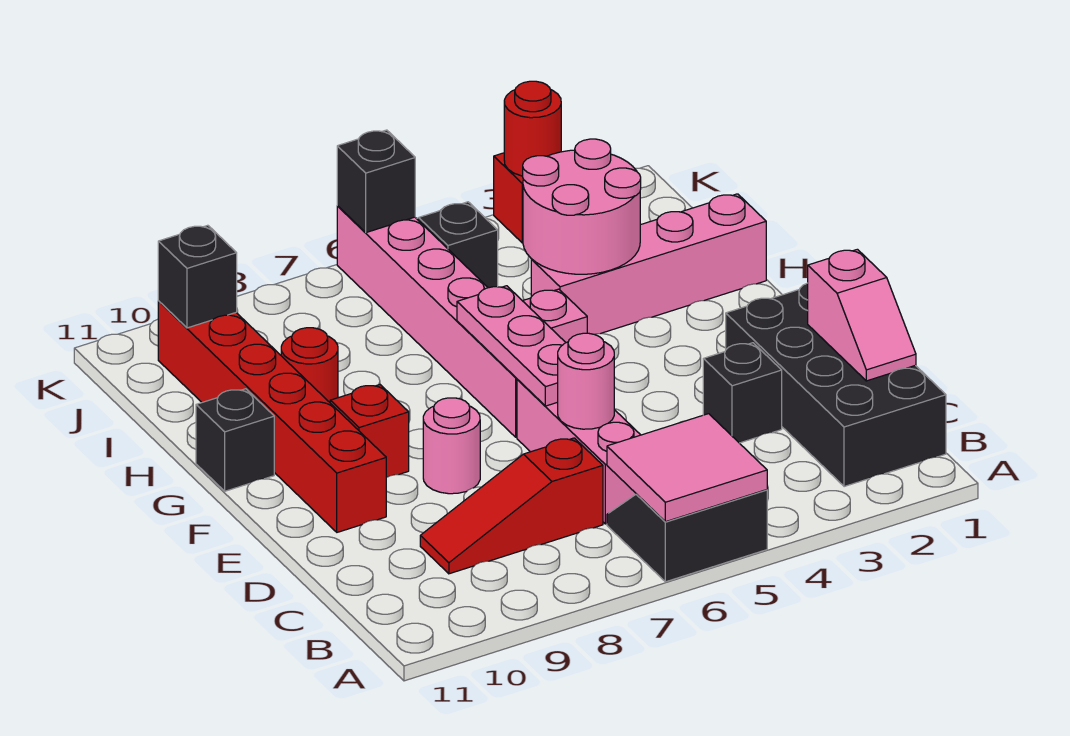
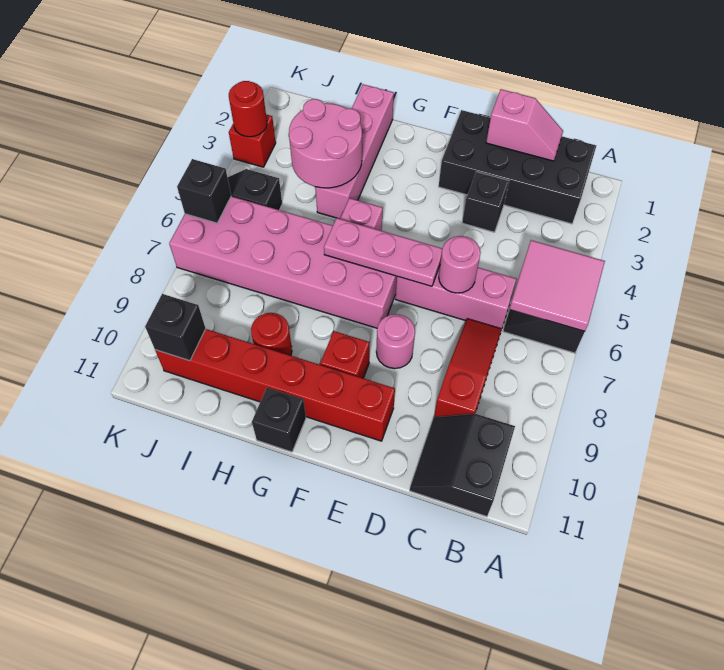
none -> black slope B10:C11 level 1 top B
red slope C7:C9 level 1 top 7 -> red slope C7:C9 level 1 top 9
pink brick F6:K6 level 1 -> pink brick F6:K7 level 1

